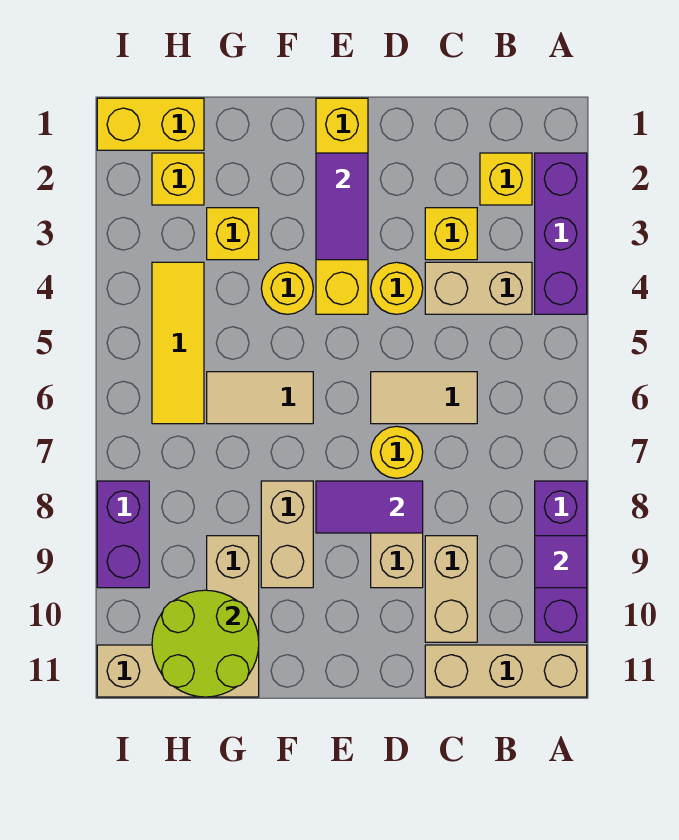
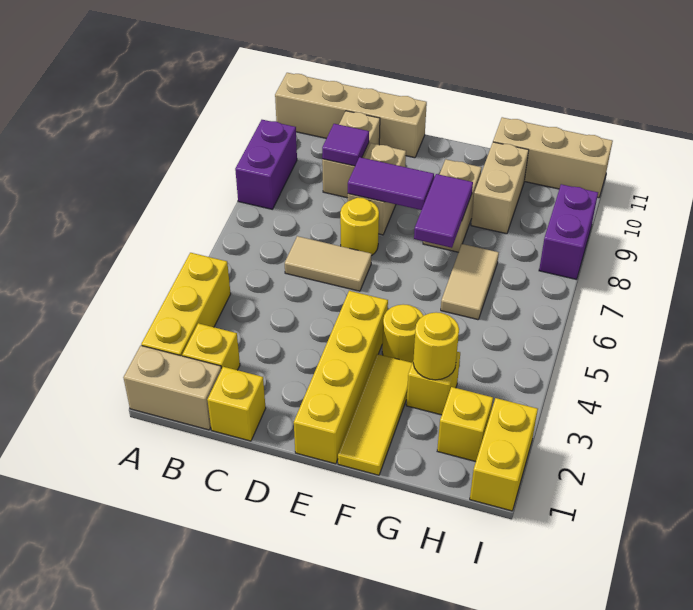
purple brick A2:A4 level 1 -> yellow brick A2:A4 level 1
purple brick A8:A10 level 1 -> purple brick A8:A9 level 1
purple tile A9 level 2 -> purple tile C9 level 2
tan brick A11:C11 level 1 -> tan brick A11:D11 level 1
tan brick B4:C4 level 1 -> tan brick A1:B1 level 1
yellow brick C3 level 1 -> yellow brick C1 level 1
yellow round brick D4 level 1 -> yellow round brick G3 level 2
purple tile E2:E3 level 2 -> purple tile F7:F8 level 2
tan tile F6:G6 level 1 -> tan tile G6:G7 level 1
lime round brick G10:H11 level 2 -> none
yellow brick H1:I1 level 1 -> yellow brick I1:I2 level 1
yellow tile H4:H6 level 1 -> yellow tile F1:F3 level 1

